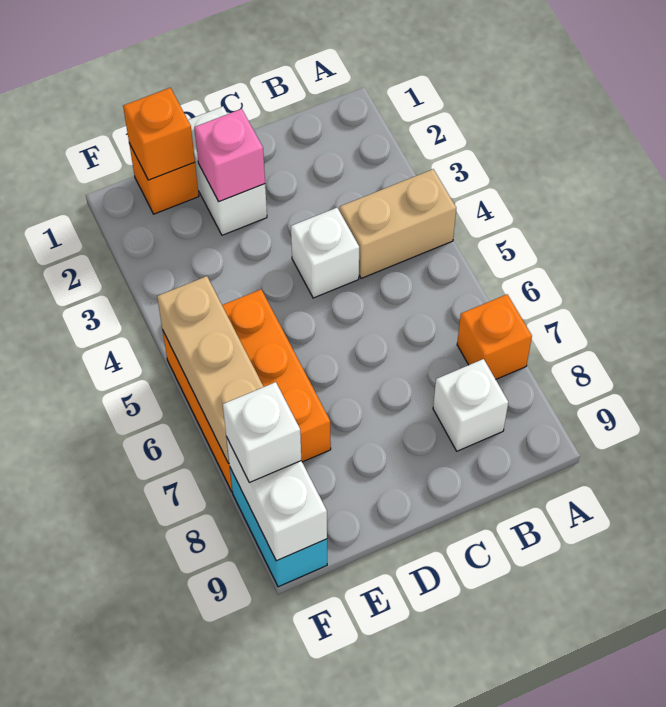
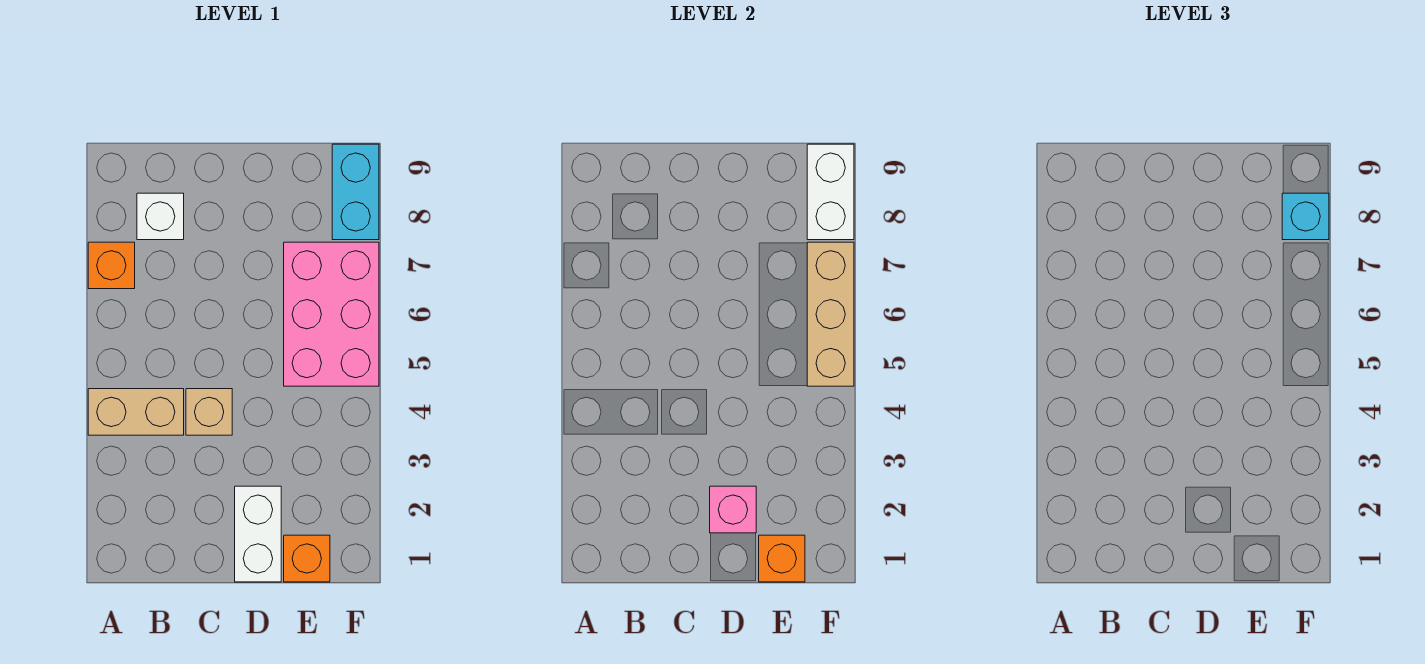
white brick C4 level 1 -> tan brick C4 level 1
orange brick E5:F7 level 1 -> pink brick E5:F7 level 1
white brick F8 level 3 -> cyan brick F8 level 3

